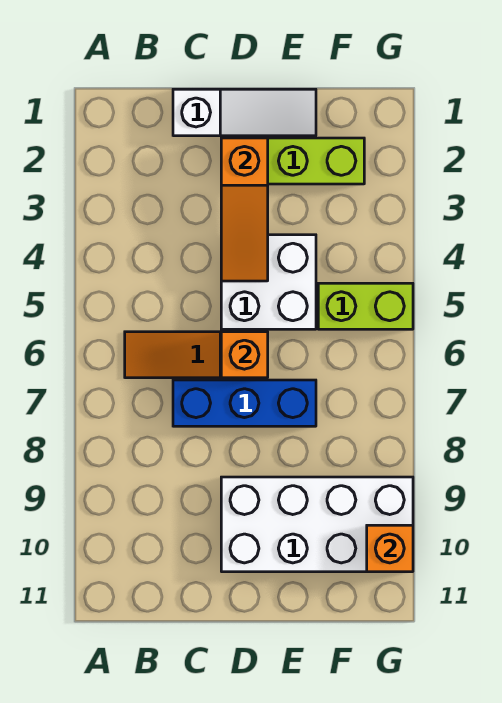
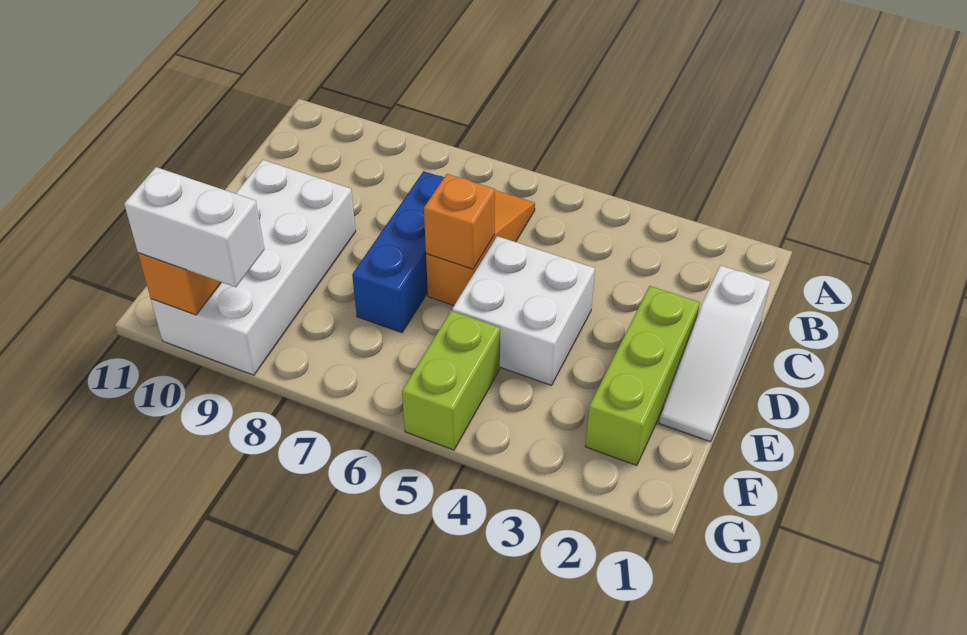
orange slope D2:D4 level 2 top 2 -> none
none -> white brick G9:G10 level 3

